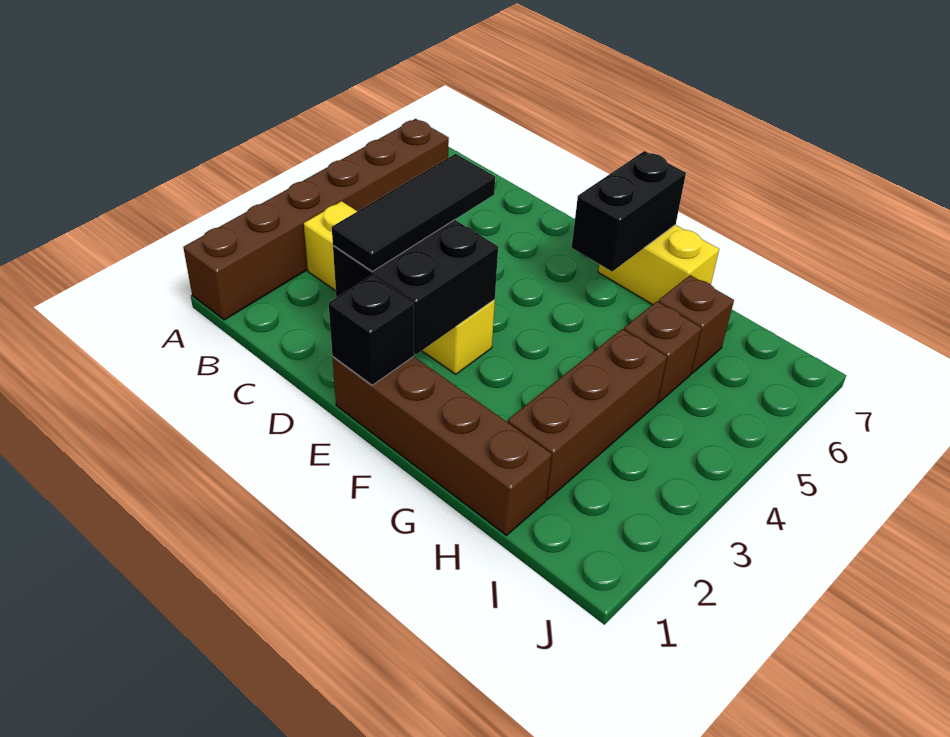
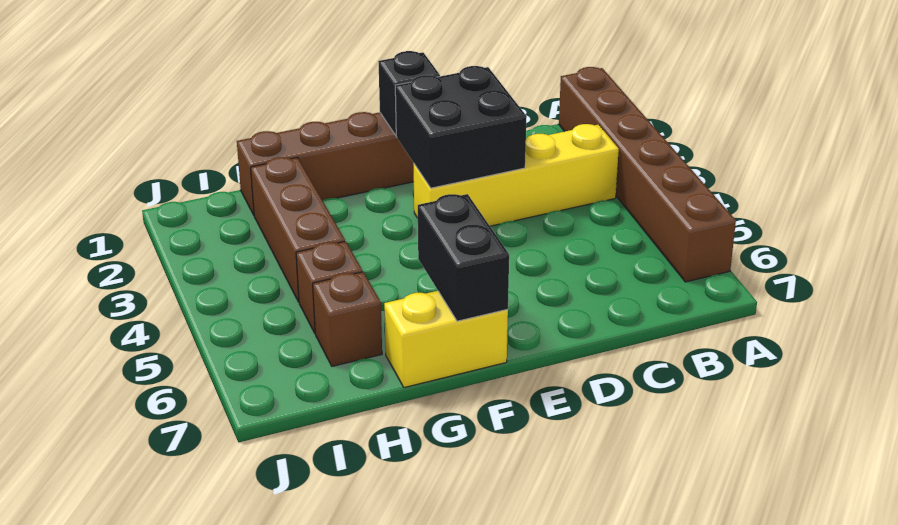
black tile D2:D4 level 3 -> none

